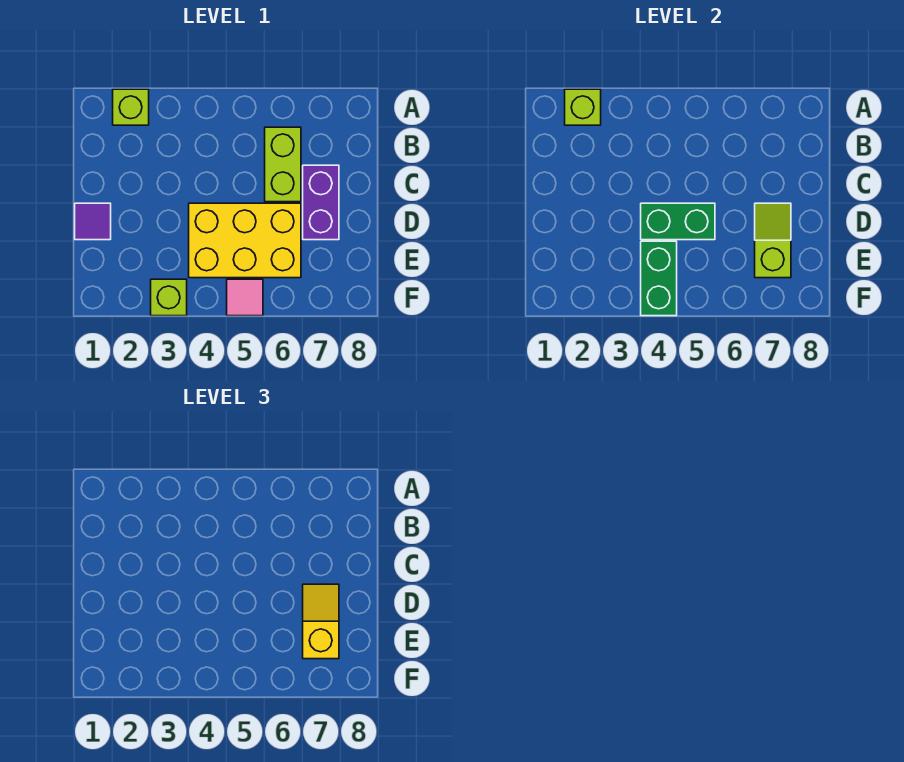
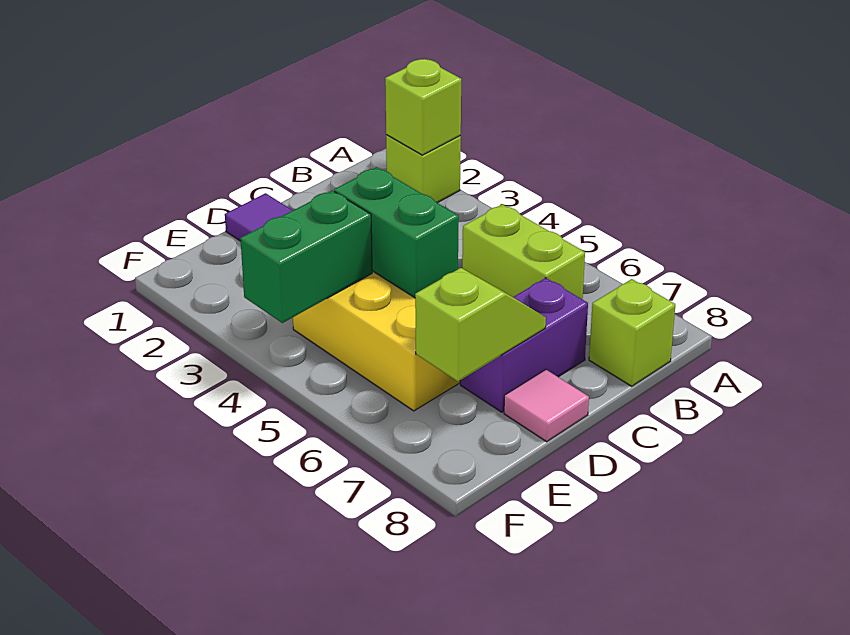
lime brick B6:C6 level 1 -> lime brick B5:B6 level 1
yellow slope D7:E7 level 3 top E -> none
lime brick F3 level 1 -> lime brick B8 level 1
pink tile F5 level 1 -> pink tile D8 level 1

